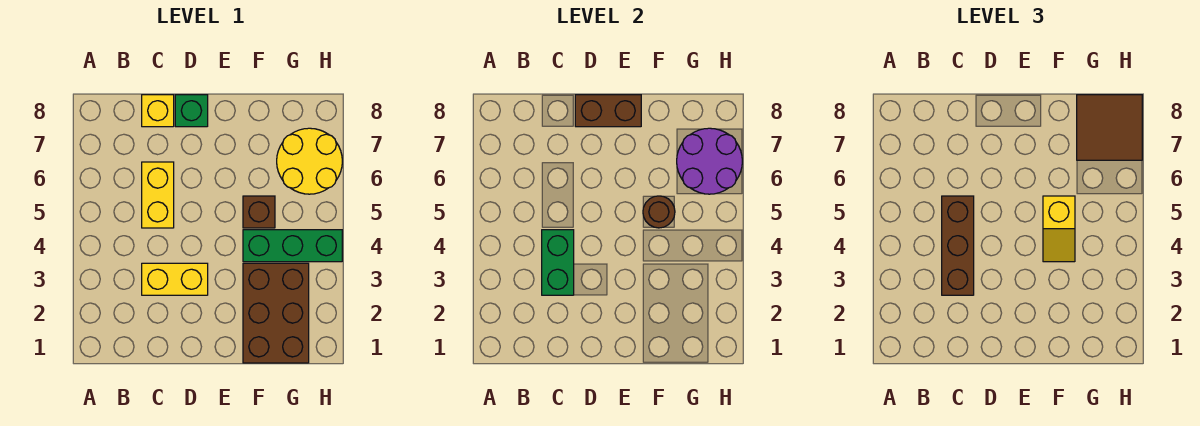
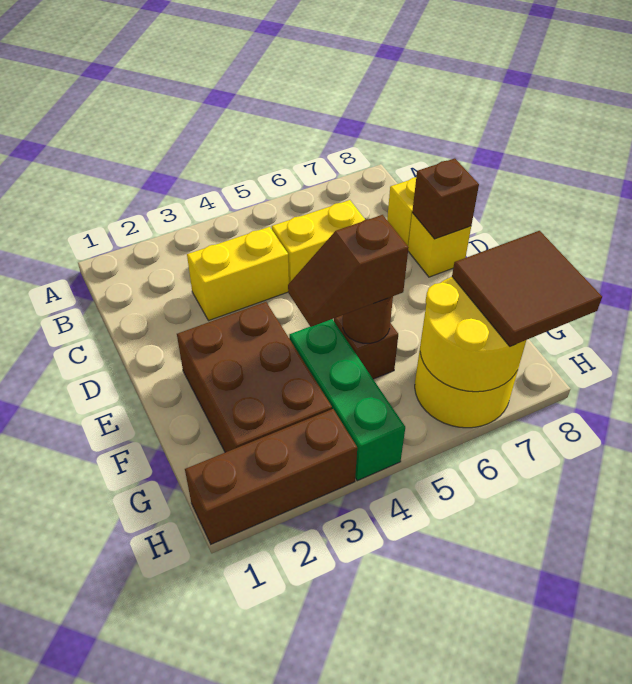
yellow brick C3:D3 level 1 -> yellow brick C3:C4 level 1
green brick C3:C4 level 2 -> none
brown brick C3:C5 level 3 -> brown brick H1:H3 level 1
green brick D8 level 1 -> yellow brick D8 level 1
brown brick D8:E8 level 2 -> brown brick D8 level 2
brown brick F1:G3 level 1 -> brown brick E2:G3 level 1
yellow slope F4:F5 level 3 top 5 -> brown slope F4:F5 level 3 top 5
purple round brick G6:H7 level 2 -> yellow round brick G6:H7 level 2

